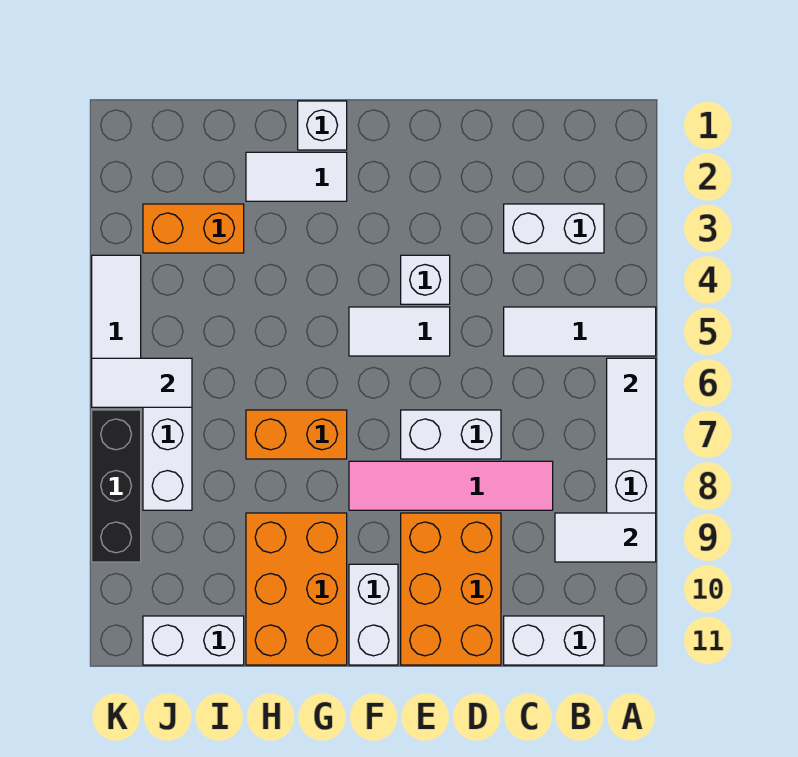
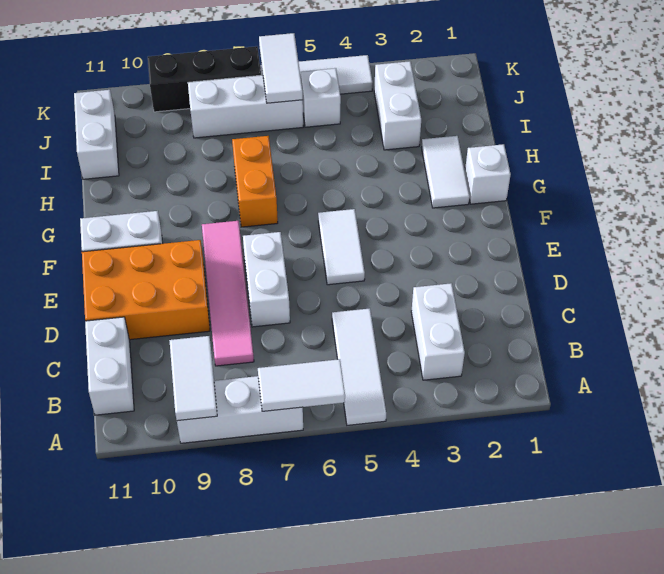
white brick E4 level 1 -> white brick J5 level 1
orange brick G9:H11 level 1 -> none
orange brick I3:J3 level 1 -> white brick I3:J3 level 1

